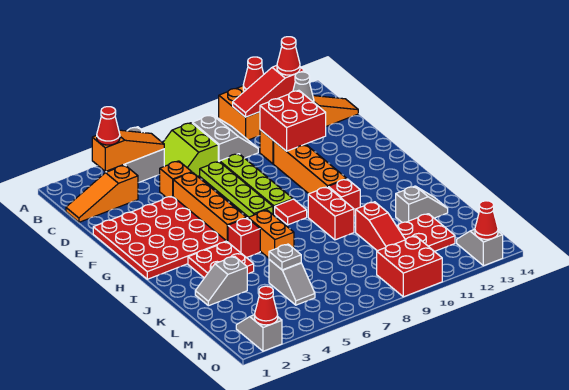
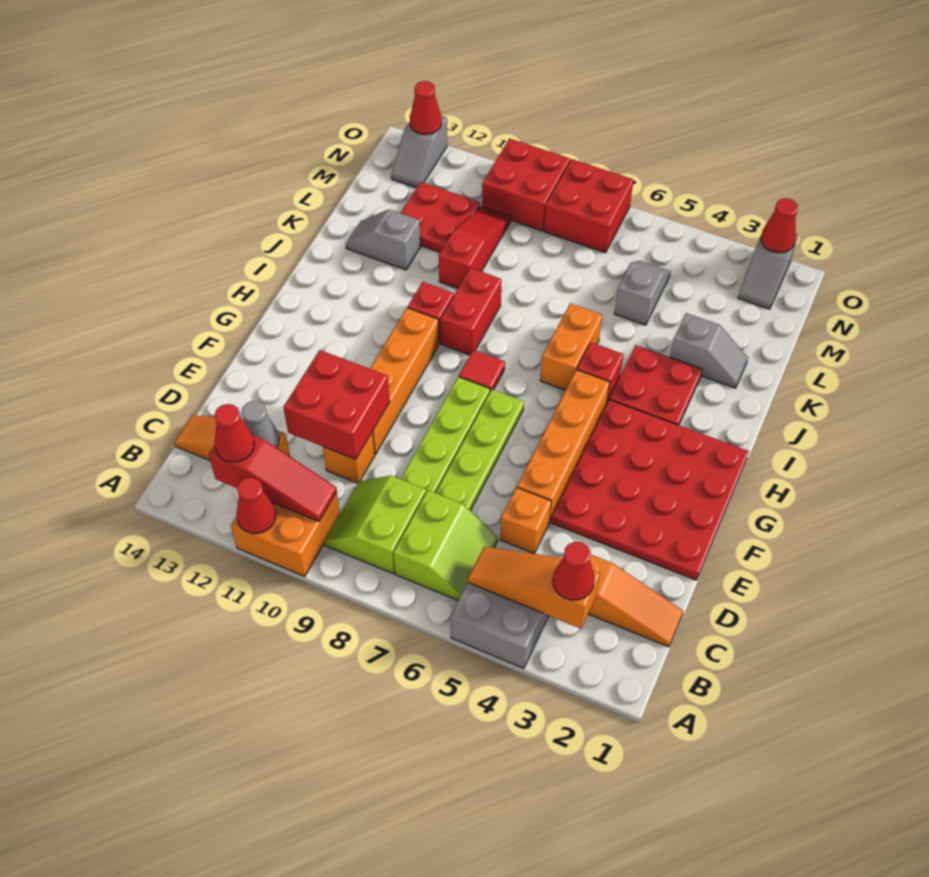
grey slope B8:C9 level 1 top 8 -> lime slope B8:C9 level 1 top 8
grey plate L5 level 2 -> none
none -> red brick N7:O8 level 1

